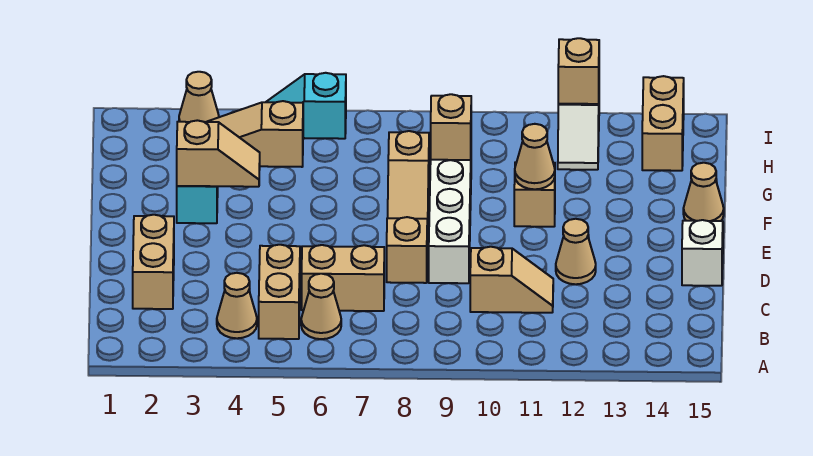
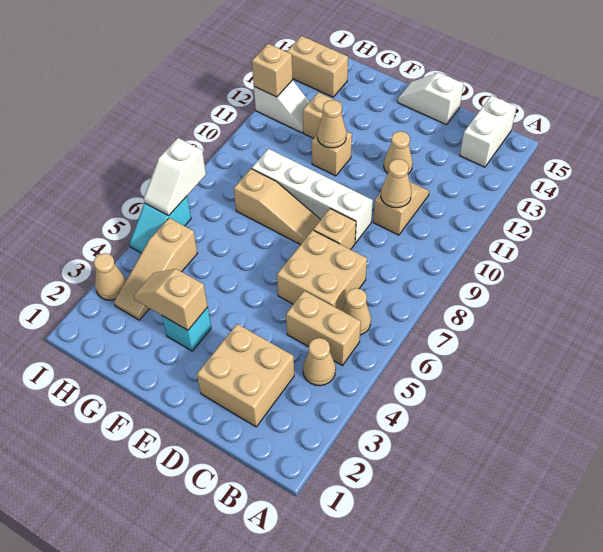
none -> white brick B14:B15 level 1
tan brick C2:D2 level 1 -> tan brick C2:D3 level 1
tan brick C6:C7 level 1 -> tan brick C6:D7 level 1
tan slope F3:F4 level 2 top 3 -> tan slope F3:G3 level 2 top F
tan cone F15 level 1 -> tan cone C10 level 2
tan brick G9 level 2 -> tan brick G12 level 1
none -> white slope I6:I7 level 2 top 7

